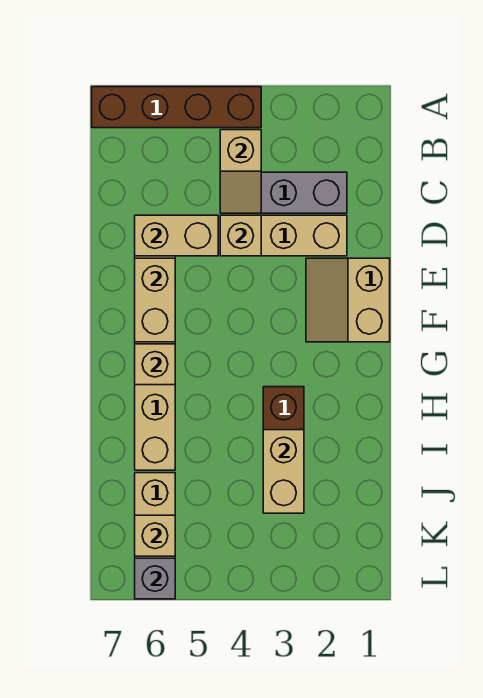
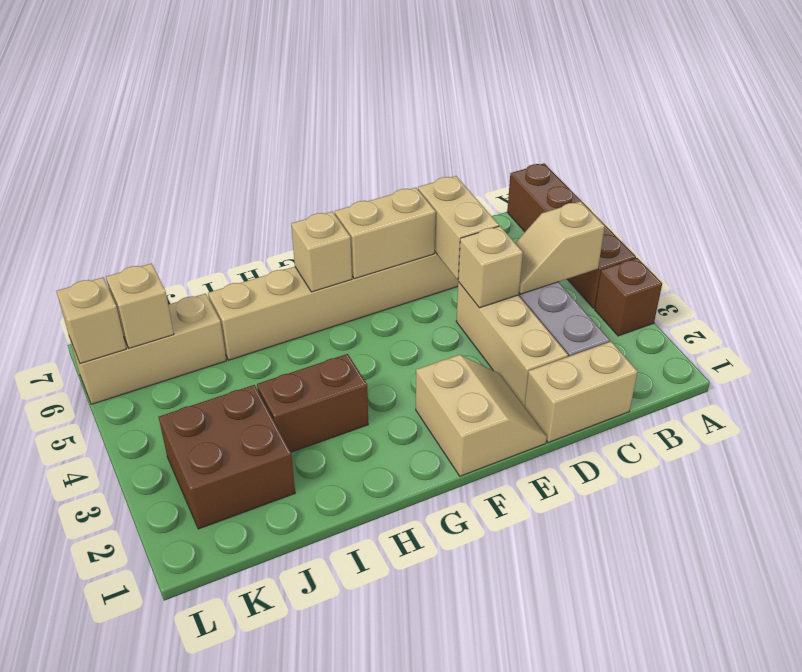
none -> brown brick A3 level 1
tan slope E1:F2 level 1 top 1 -> tan slope E1:F2 level 1 top F
tan brick I3:J3 level 2 -> tan brick C1:D1 level 1
none -> brown brick J2:K3 level 1
grey brick L6 level 2 -> tan brick L6 level 2

